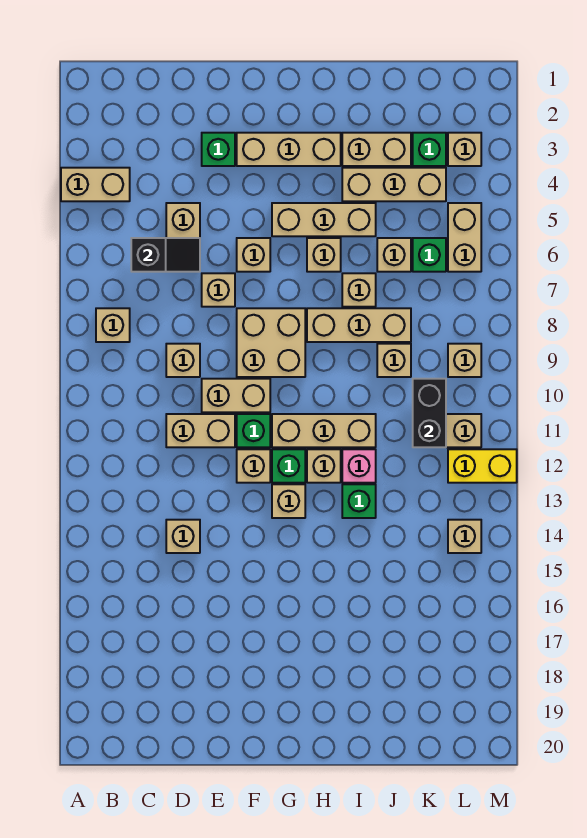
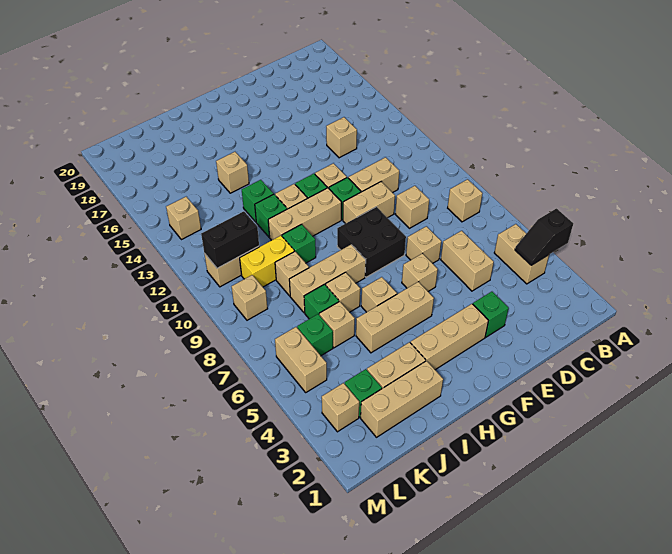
tan brick A4:B4 level 1 -> tan brick B4:B5 level 1
black slope C6:D6 level 2 top C -> black slope A4:B4 level 2 top A
tan brick F8:G9 level 1 -> black brick F8:G9 level 1
tan brick G13 level 1 -> tan brick I15 level 1
tan brick I4:K4 level 1 -> tan brick I2:K2 level 1
none -> green brick I10 level 1
pink brick I12 level 1 -> green brick I12 level 1
none -> green brick J7 level 1
black brick K10:K11 level 2 -> black brick K11:L11 level 2
yellow brick L12:M12 level 1 -> yellow brick J10:K10 level 1

